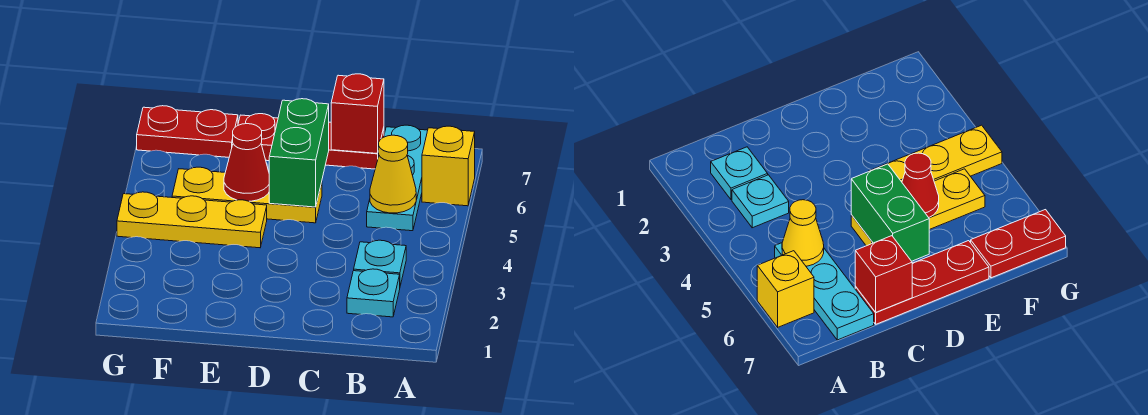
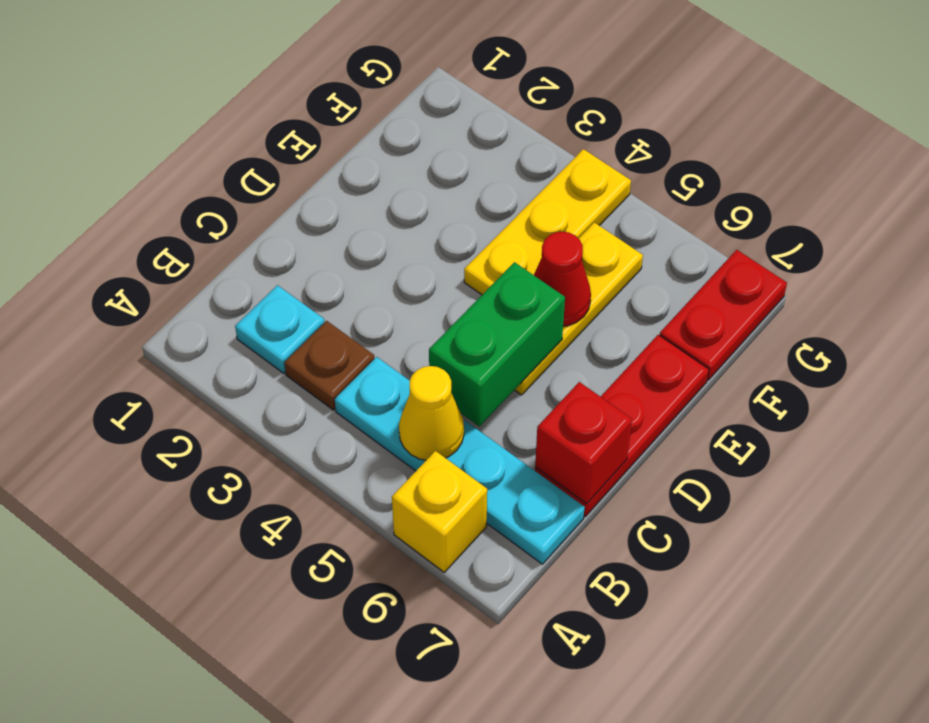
cyan plate B3 level 1 -> brown plate B3 level 1
cyan plate B5:B7 level 1 -> cyan plate B4:B7 level 1
green brick D5:D6 level 2 -> green brick C5:D5 level 2

